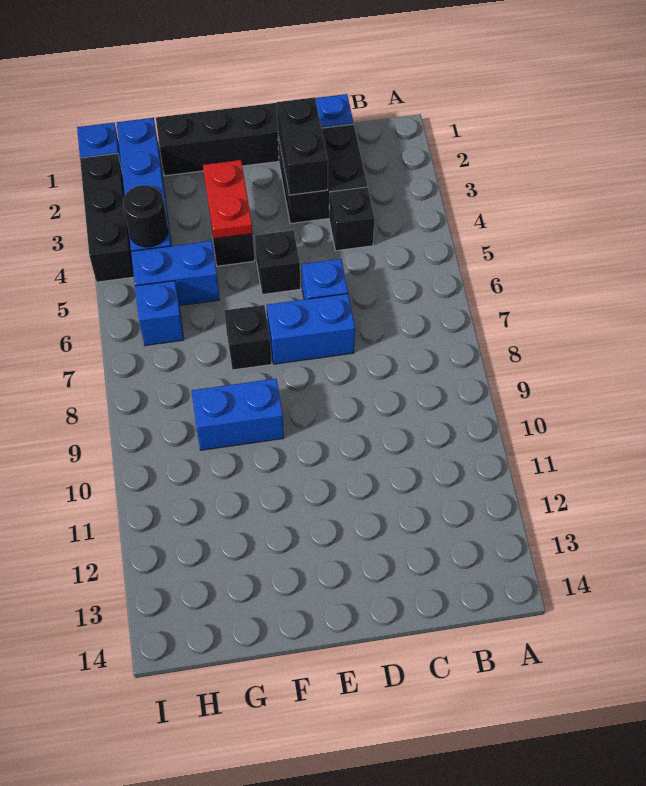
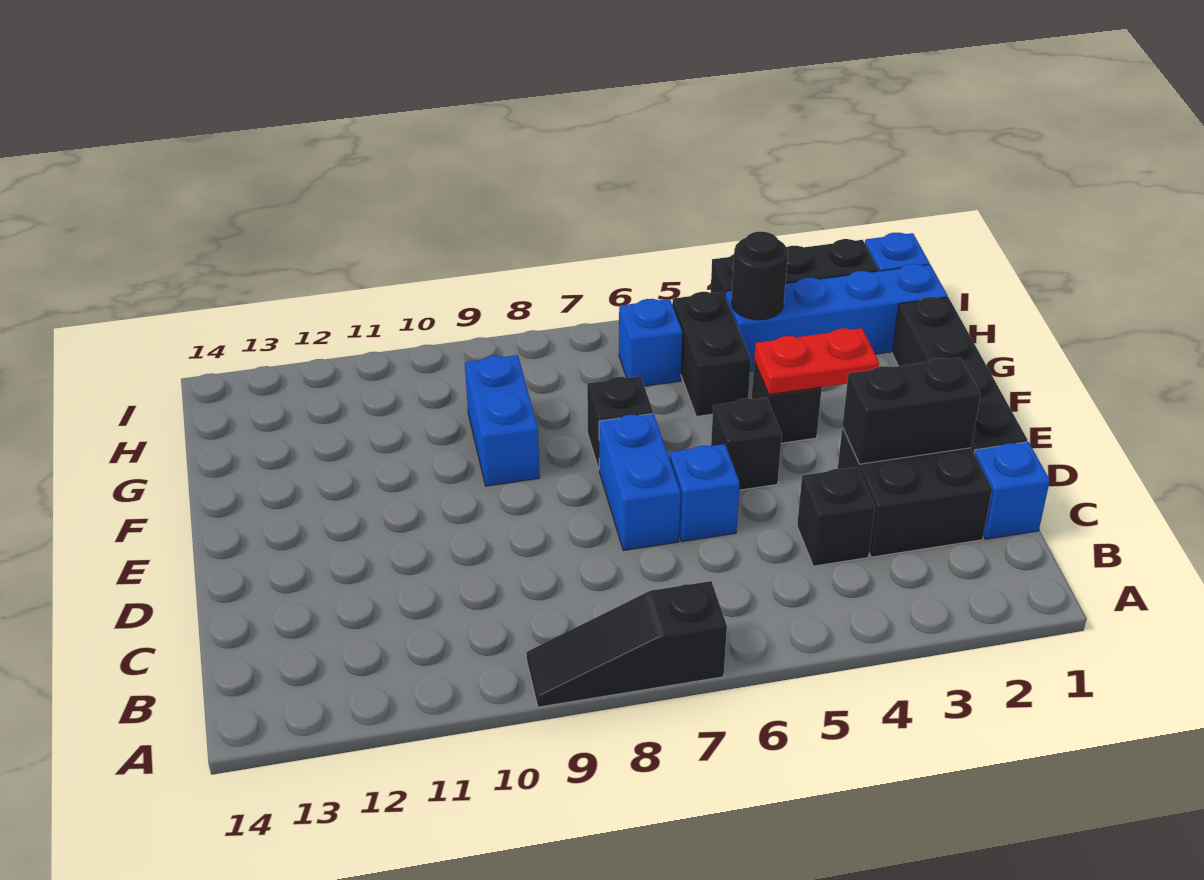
none -> black slope A7:A9 level 1 top 7
blue brick G5:H5 level 1 -> black brick G5:H5 level 1

